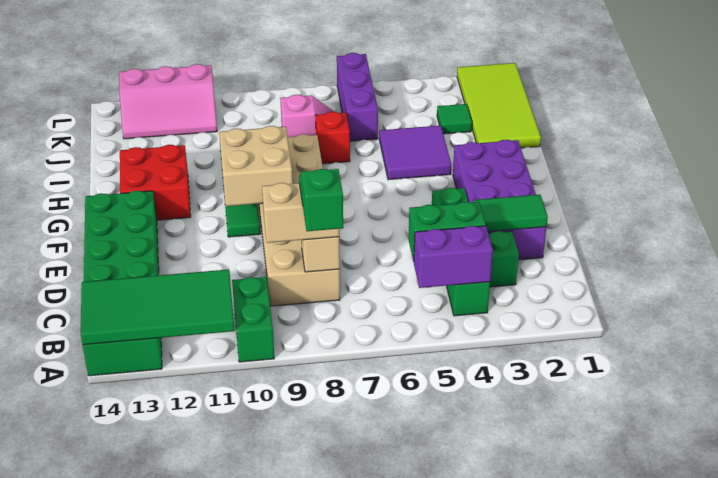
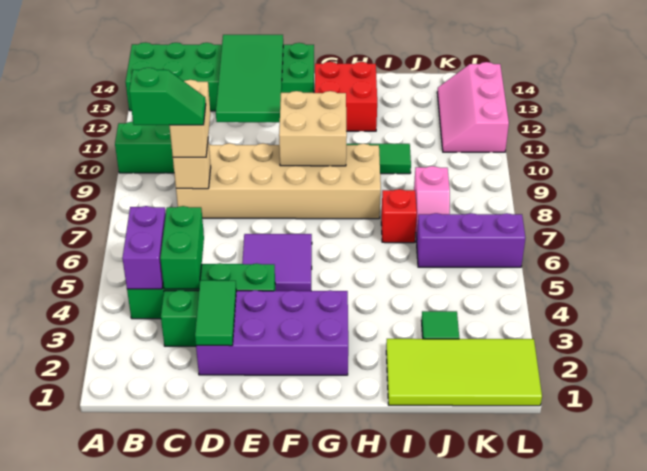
green tile A11:B14 level 2 -> green tile D11:E14 level 2
purple tile H4:I5 level 1 -> purple tile E5:F6 level 1

